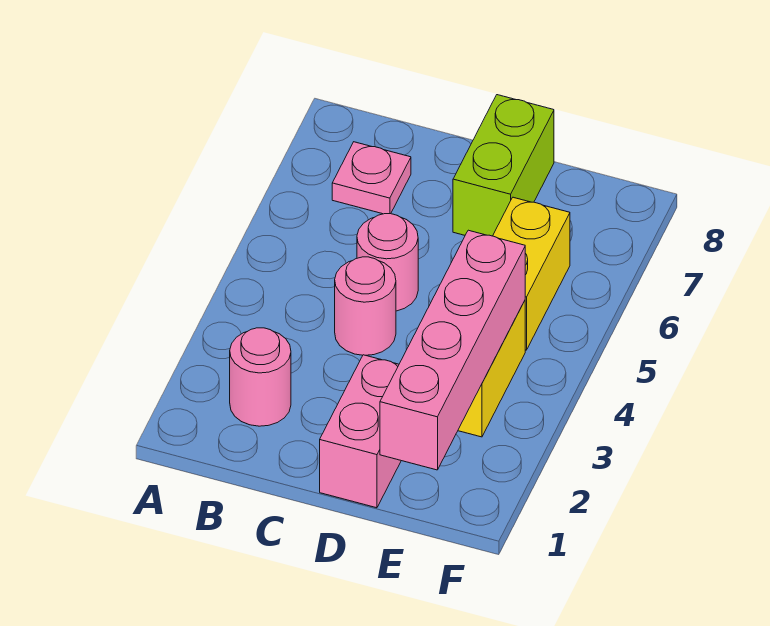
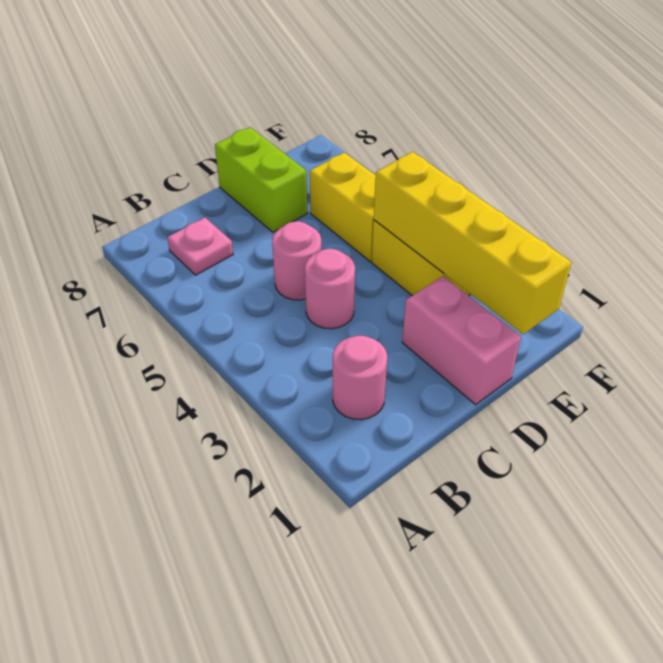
pink brick E1:E4 level 2 -> yellow brick E1:E4 level 2

